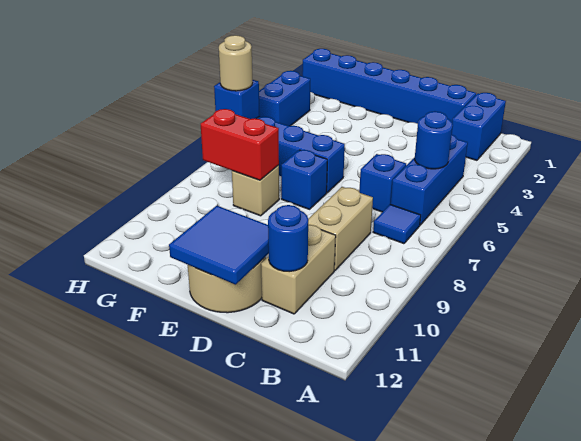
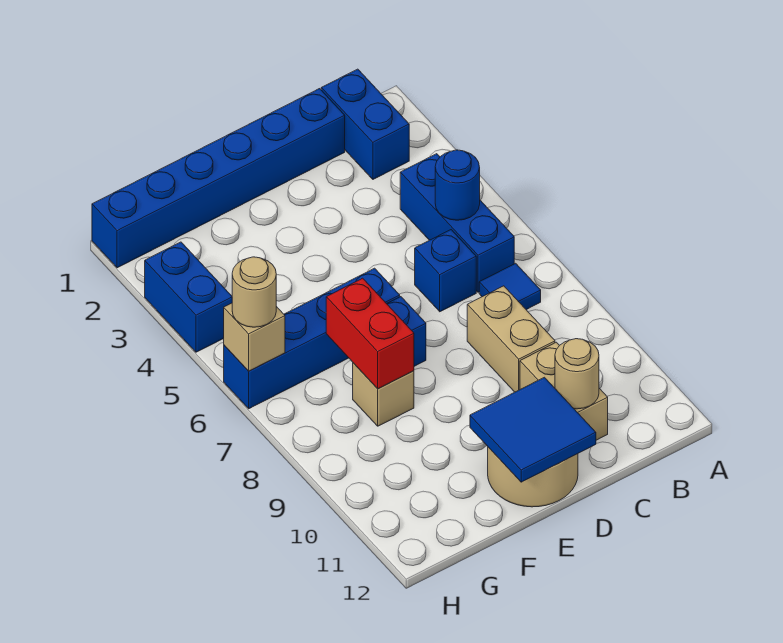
blue round brick C11 level 2 -> tan round brick C11 level 2
red brick F8:G8 level 2 -> red brick F7:F8 level 2
blue brick H6 level 2 -> tan brick H6 level 2

